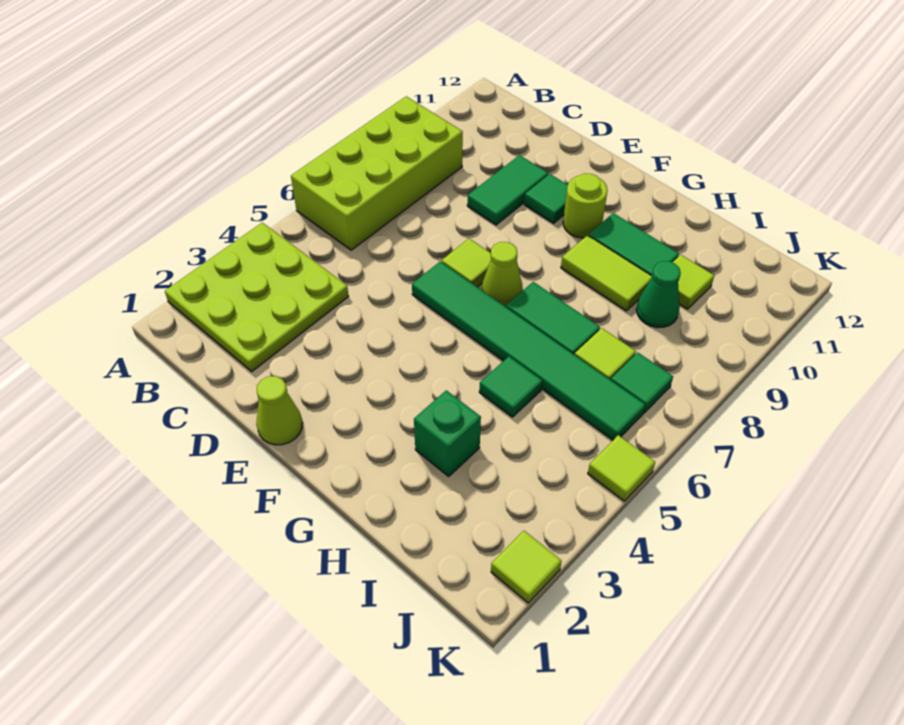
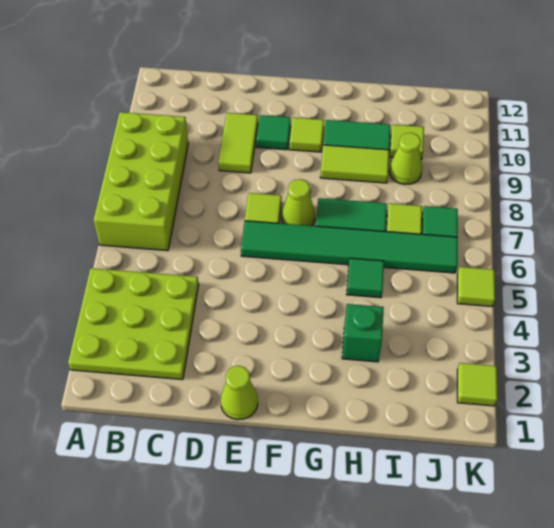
green tile D9:D10 level 1 -> lime tile D9:D10 level 1
lime round brick F10 level 1 -> lime tile F10 level 1
green cone I9 level 1 -> lime cone I9 level 1

